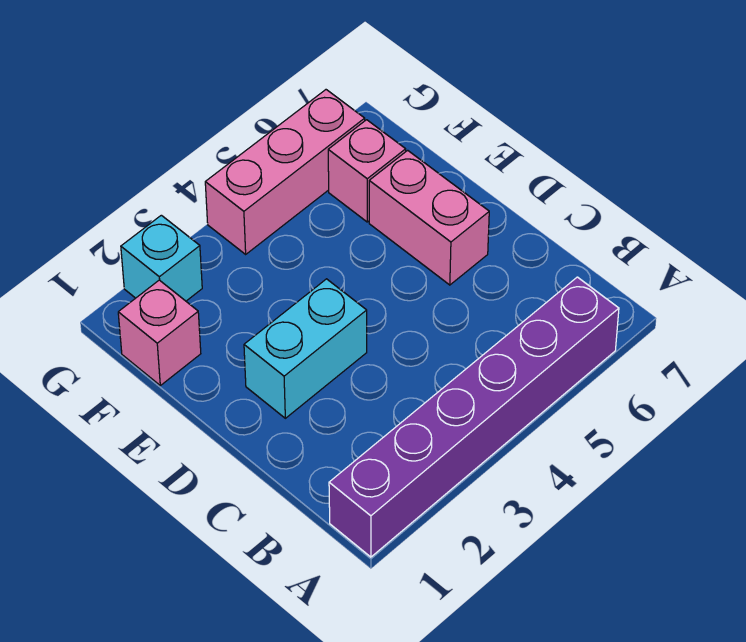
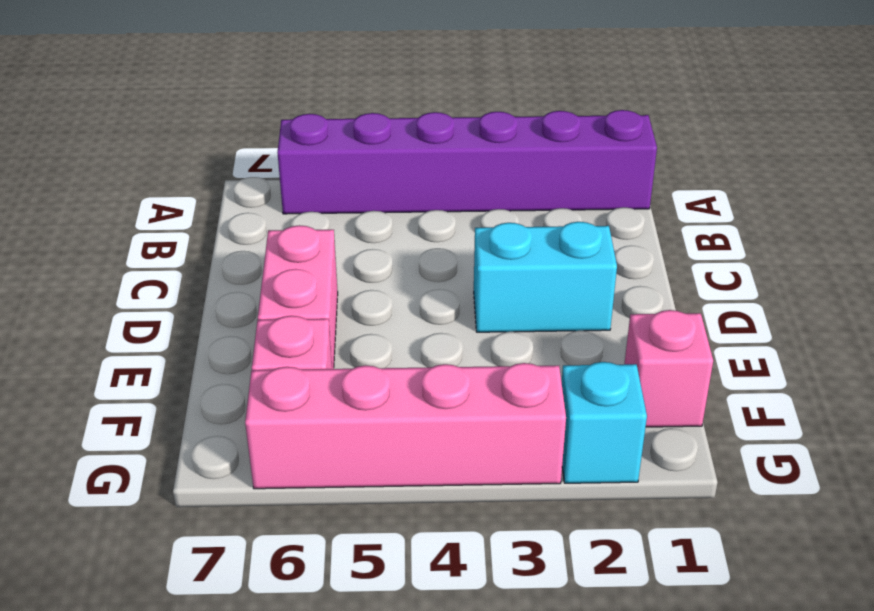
pink brick G4:G6 level 1 -> pink brick G3:G6 level 1

